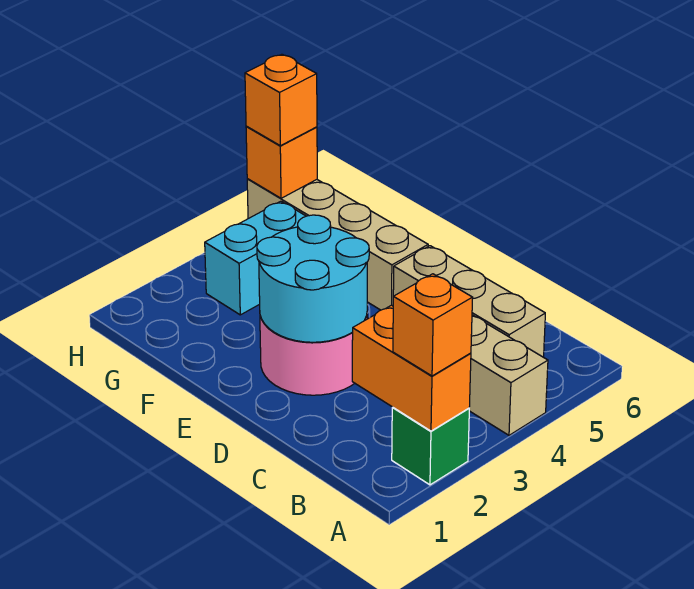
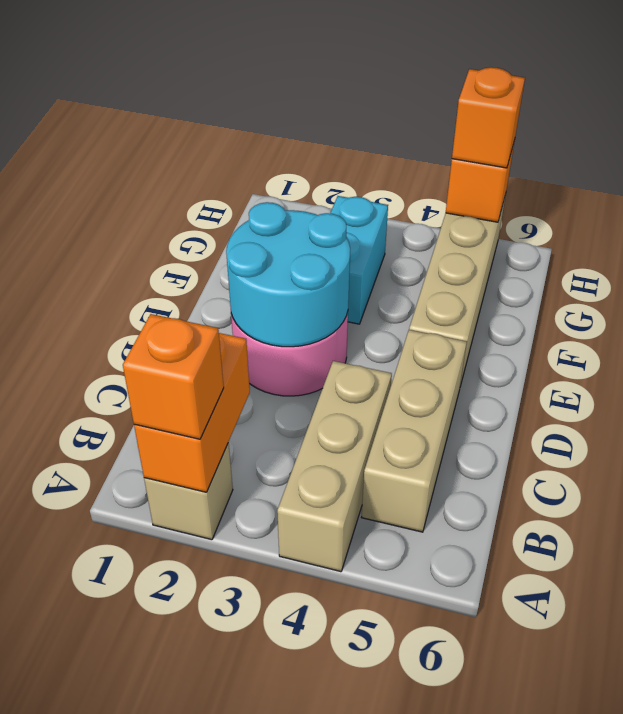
green brick A2 level 1 -> tan brick A2 level 1
cyan brick G3:G4 level 1 -> cyan brick F3:G3 level 1

